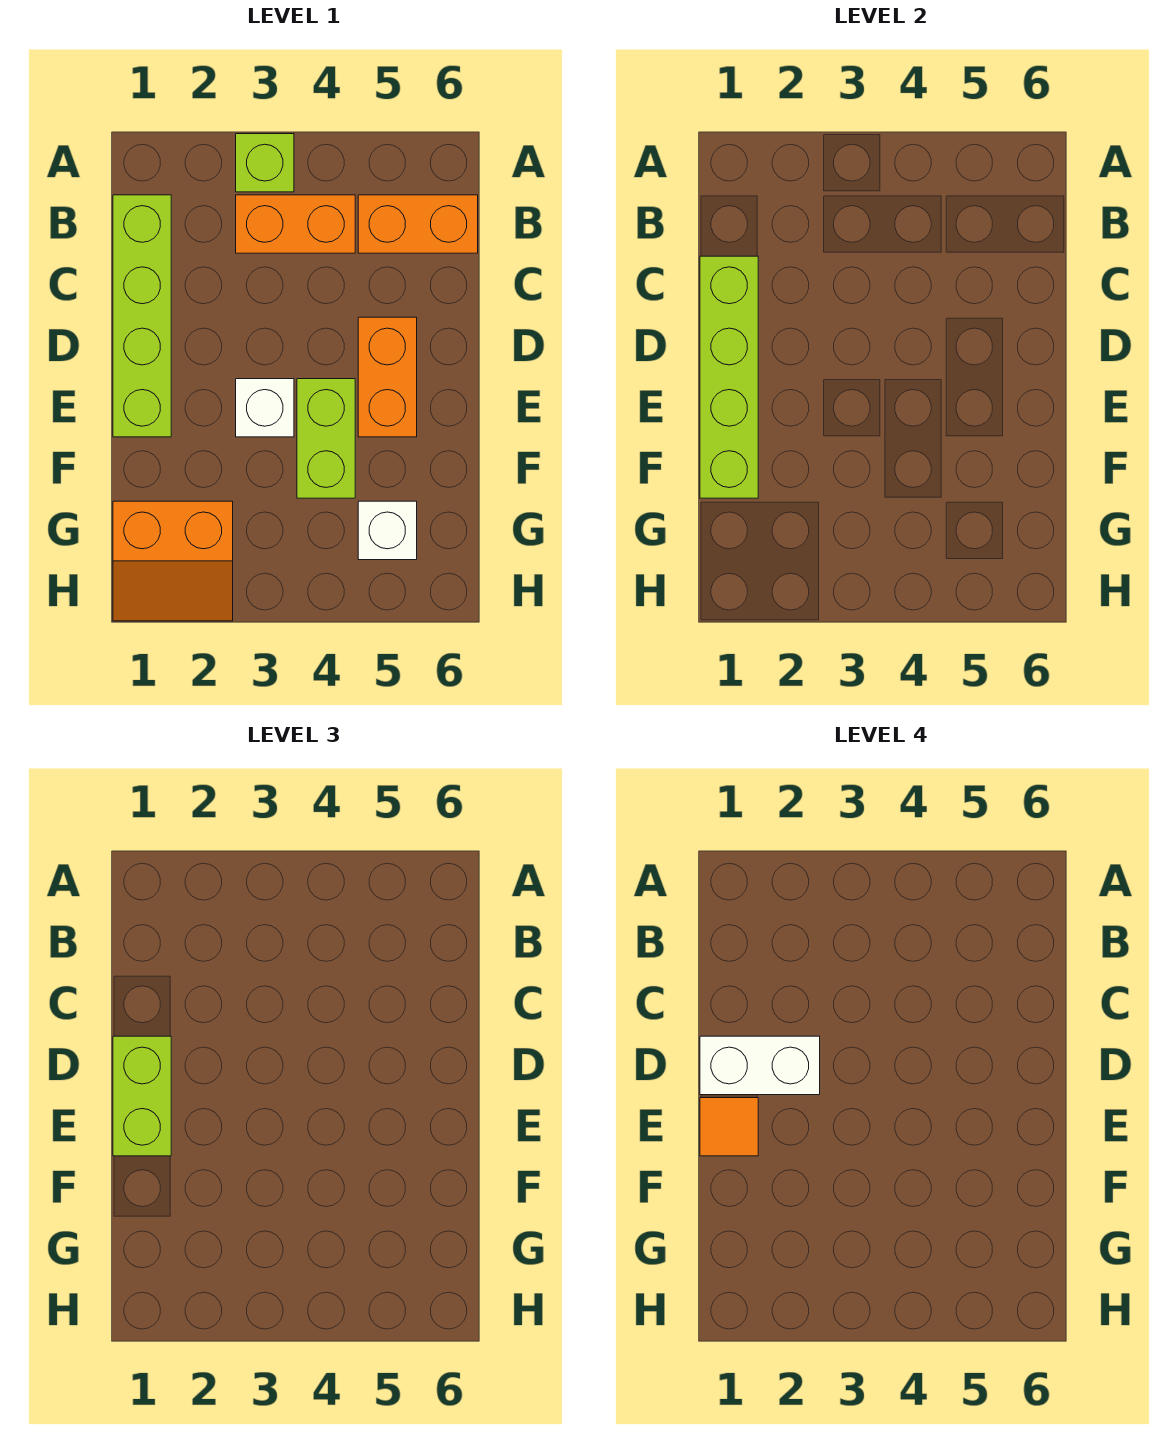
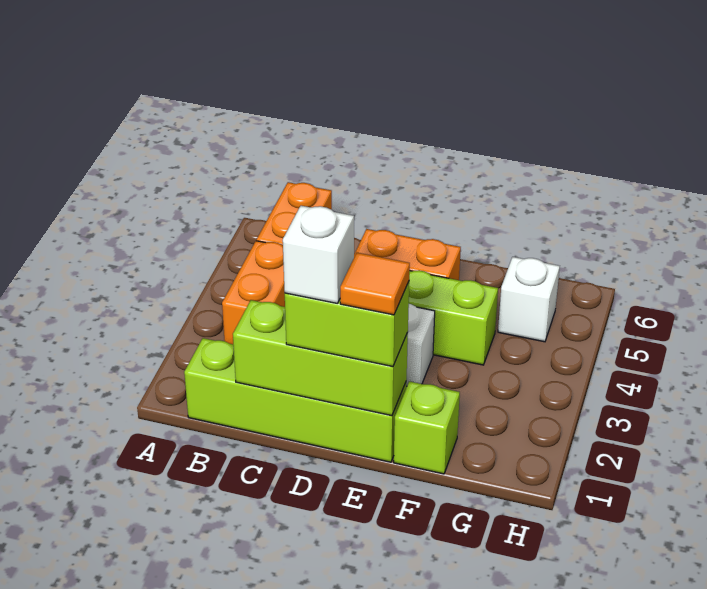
lime brick A3 level 1 -> lime brick F1 level 1
lime brick C1:F1 level 2 -> lime brick C1:E1 level 2
white brick D1:D2 level 4 -> white brick D1 level 4
orange slope G1:H2 level 1 top G -> none

